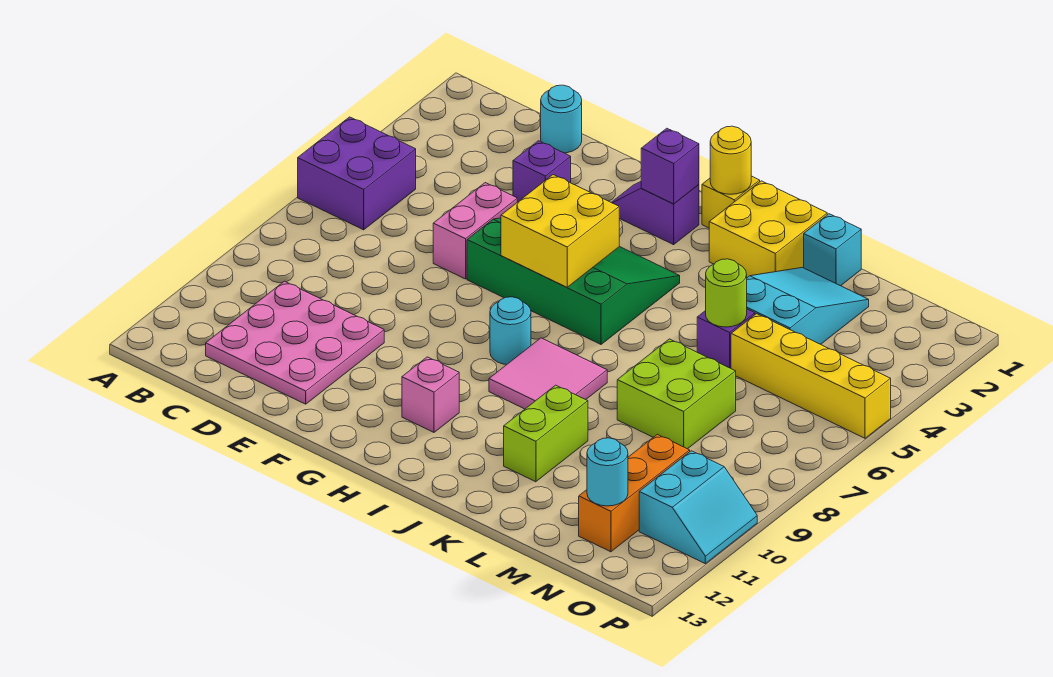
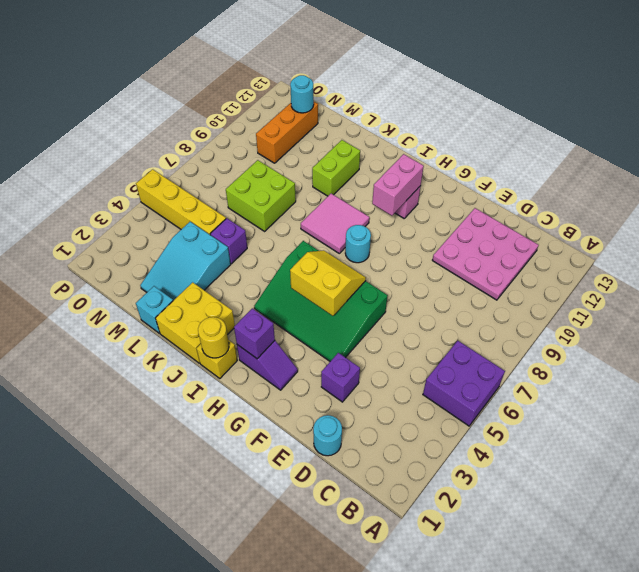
pink brick E5:E6 level 1 -> pink brick H10:H11 level 2
yellow brick G5:H6 level 2 -> yellow slope G5:H6 level 2 top 5
lime round brick L5 level 2 -> none
cyan slope O10:P11 level 1 top O -> none

